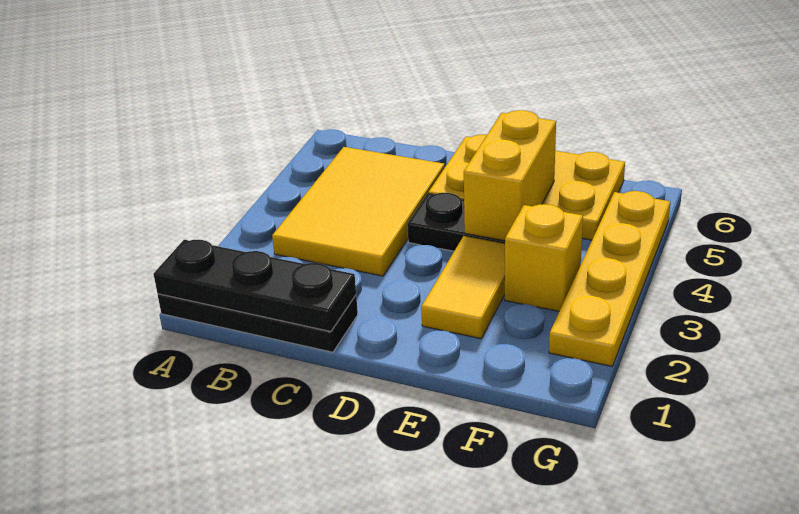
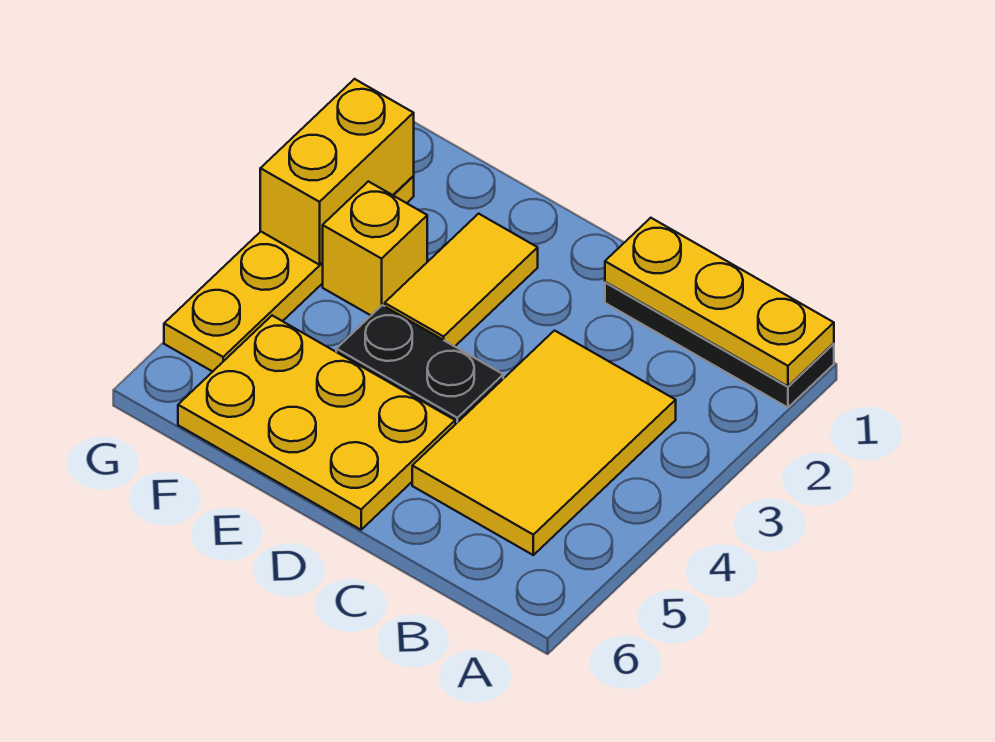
black plate A1:C1 level 2 -> yellow plate A1:C1 level 2
yellow brick E4:E5 level 2 -> yellow brick G2:G3 level 2

